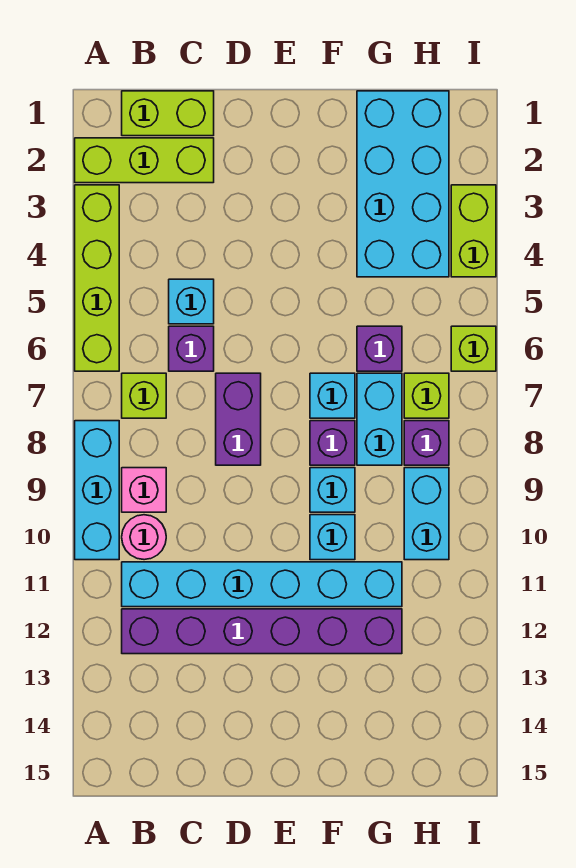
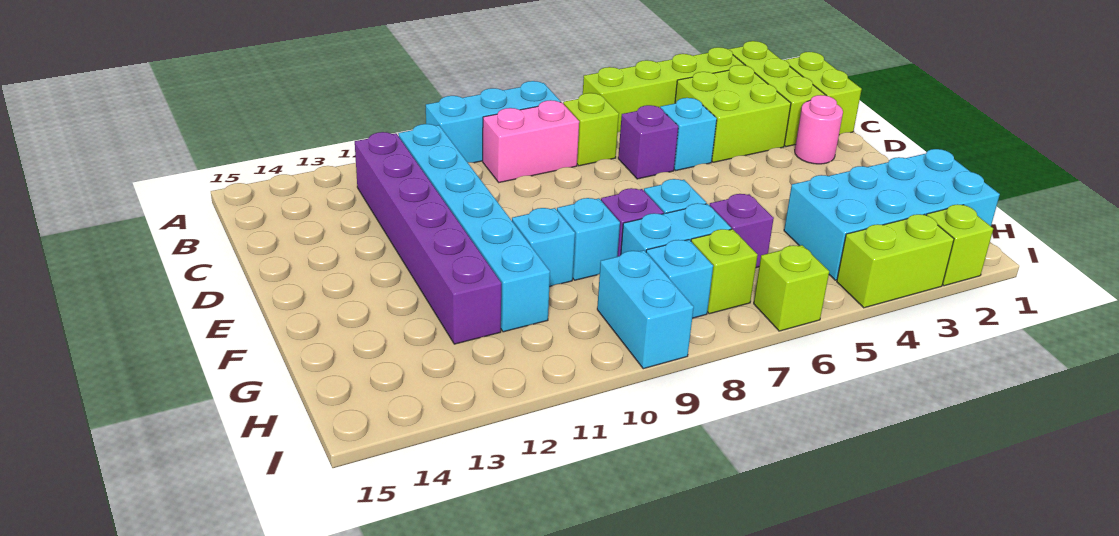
none -> lime brick B3:C4 level 1
pink brick B9 level 1 -> pink brick B8:B9 level 1
pink round brick B10 level 1 -> pink round brick D2 level 1
purple brick D7:D8 level 1 -> none
purple brick H8 level 1 -> cyan brick H8 level 1
cyan brick H9:H10 level 1 -> cyan brick H9:I9 level 1
none -> lime brick I2 level 1

